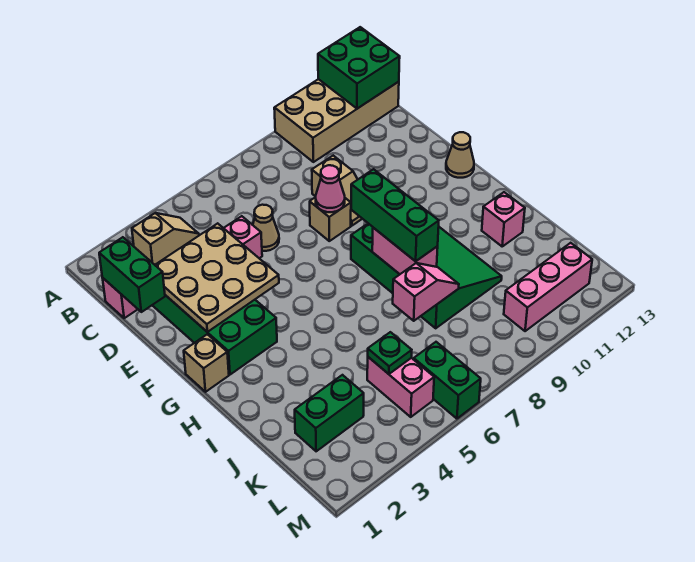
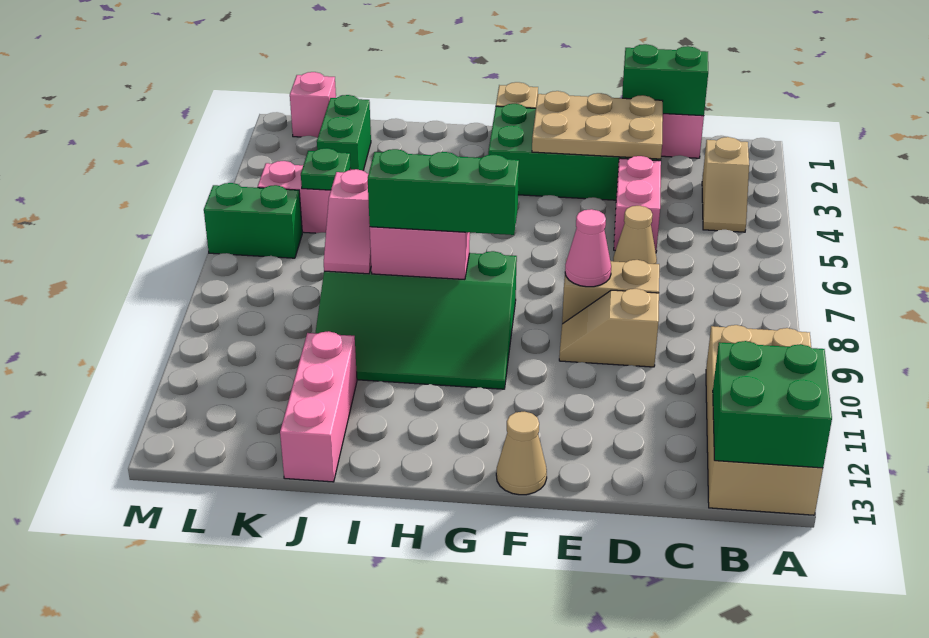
tan plate D2:F4 level 2 -> tan plate D2:F3 level 2
tan brick E8 level 1 -> tan brick D8:E8 level 1
pink brick I12 level 1 -> pink brick L1 level 1
pink brick L10:L12 level 1 -> pink brick J11:J13 level 1

